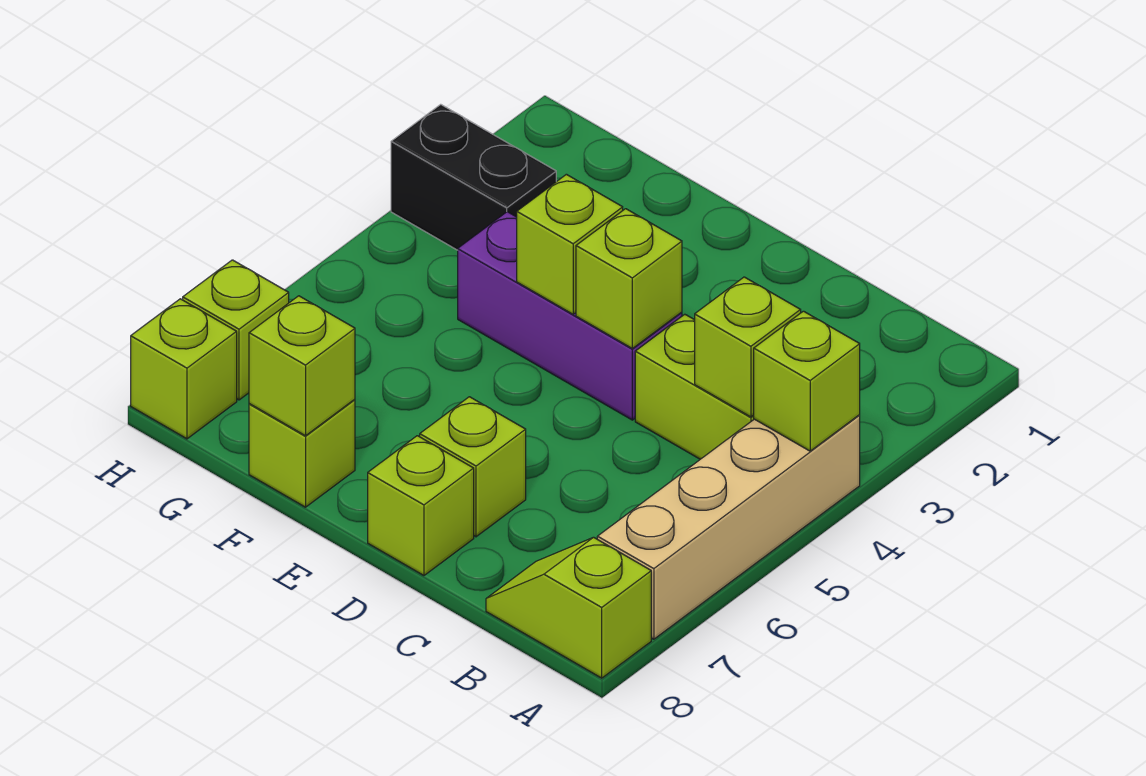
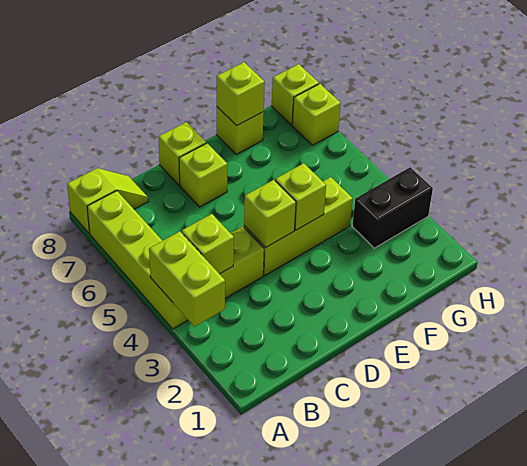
tan brick A4:A7 level 1 -> lime brick A4:A7 level 1
lime brick A4 level 2 -> lime brick A3:A4 level 2
purple brick D4:F4 level 1 -> lime brick D4:F4 level 1

